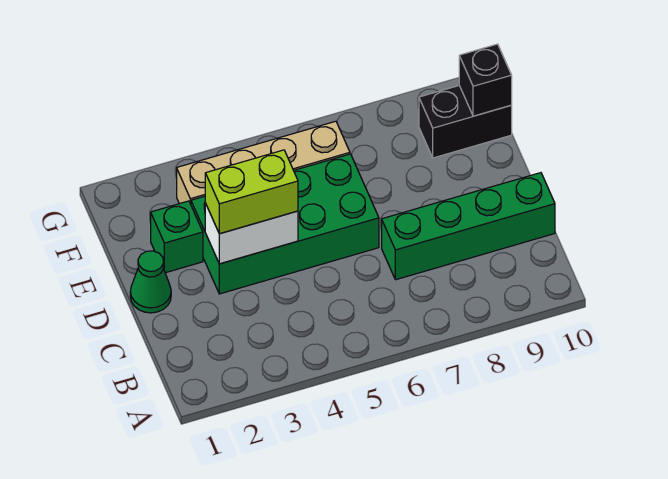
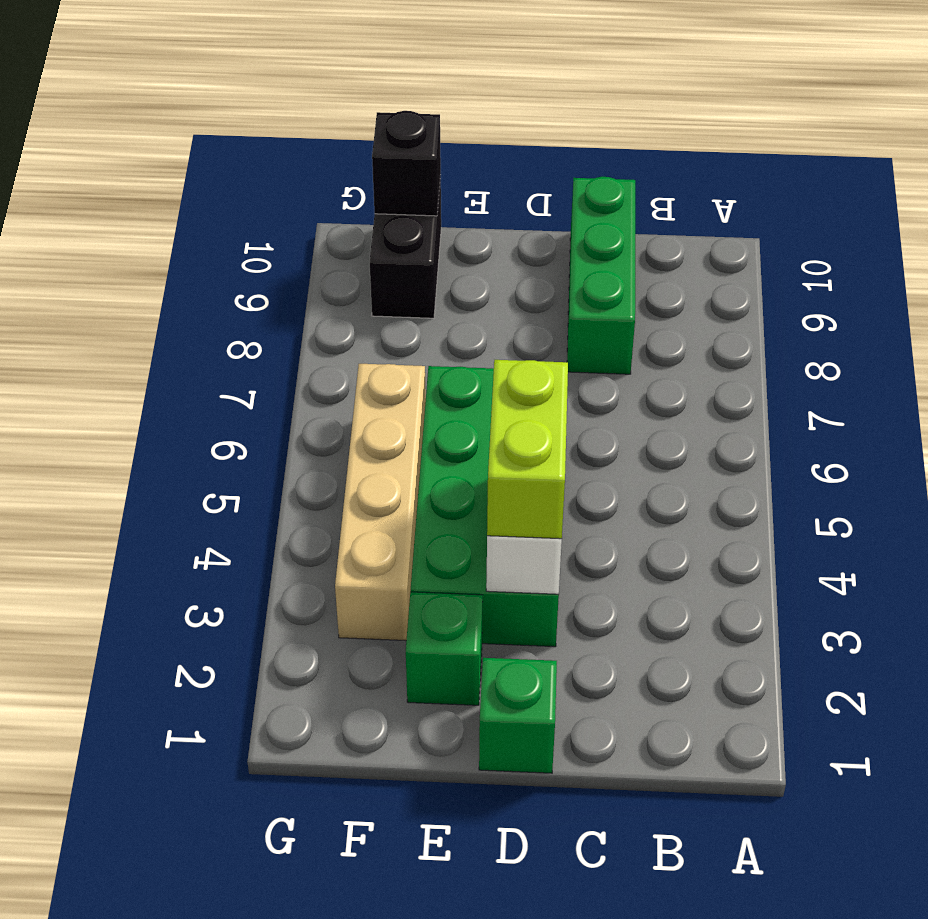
green brick C7:C10 level 1 -> green brick C8:C10 level 1
green cone D1 level 1 -> green brick D1 level 1

